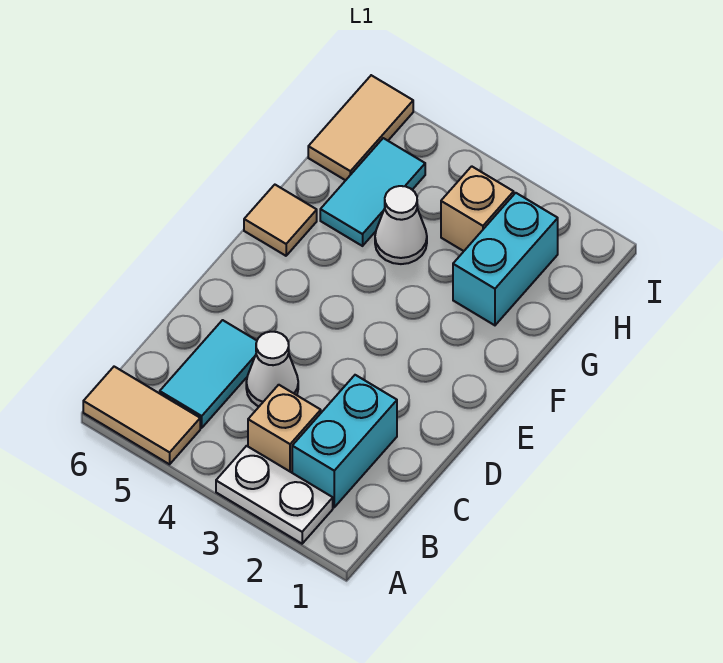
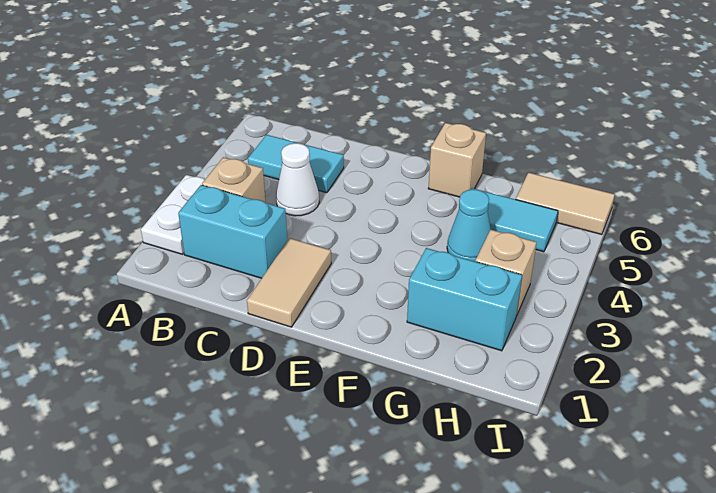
tan tile A5:A6 level 1 -> tan tile D1:D2 level 1
tan tile F6 level 1 -> tan brick F6 level 1
white cone G4 level 1 -> cyan cone G4 level 1

